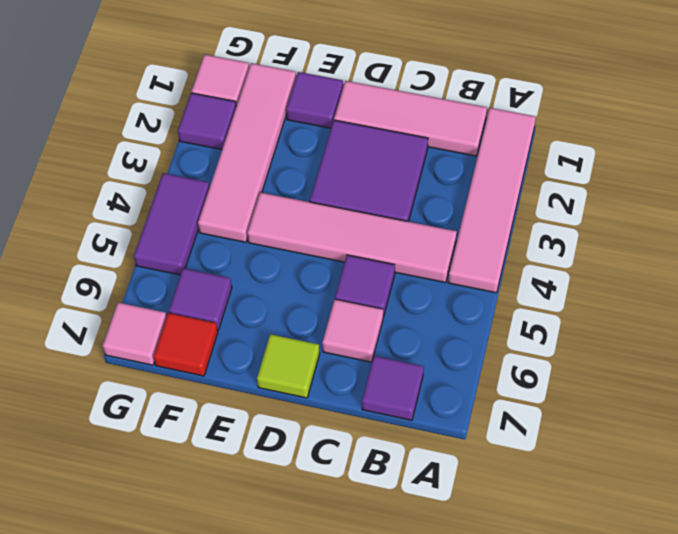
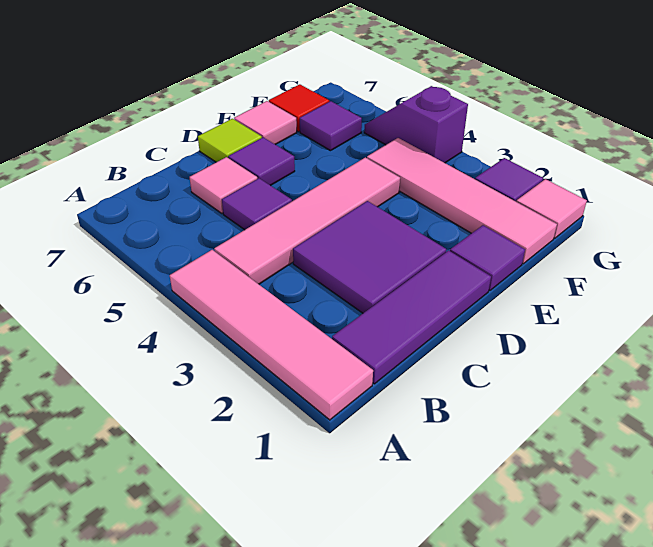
pink tile B1:D1 level 1 -> purple tile B1:D1 level 1
purple tile B7 level 1 -> purple tile D6 level 1
purple tile G4:G5 level 1 -> purple slope G4:G5 level 1 top 4
pink tile G7 level 1 -> pink tile E7 level 1

